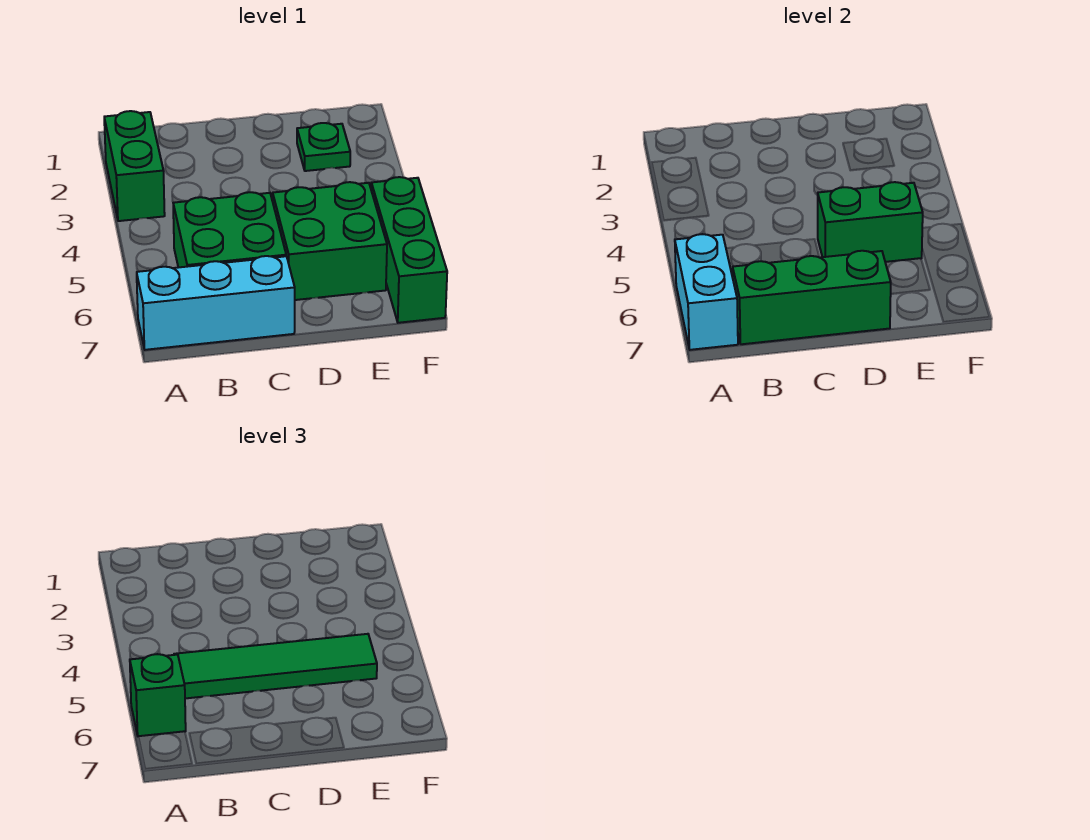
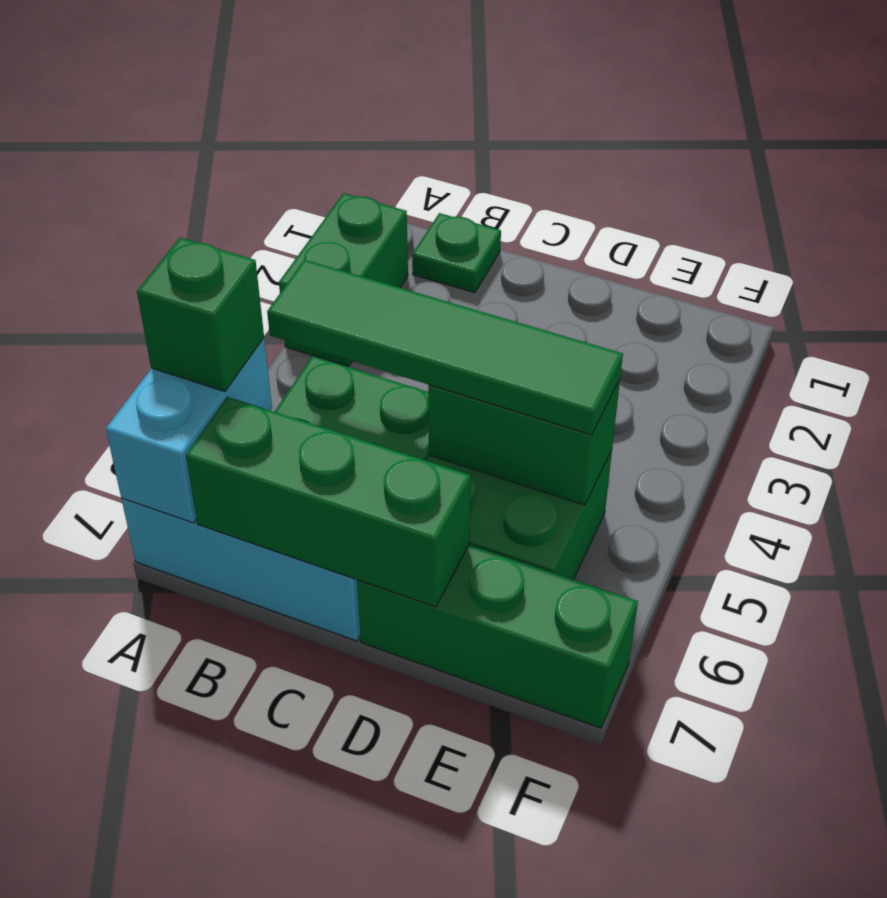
green plate E2 level 1 -> green plate B1 level 1
green brick F5:F7 level 1 -> green brick D7:F7 level 1

